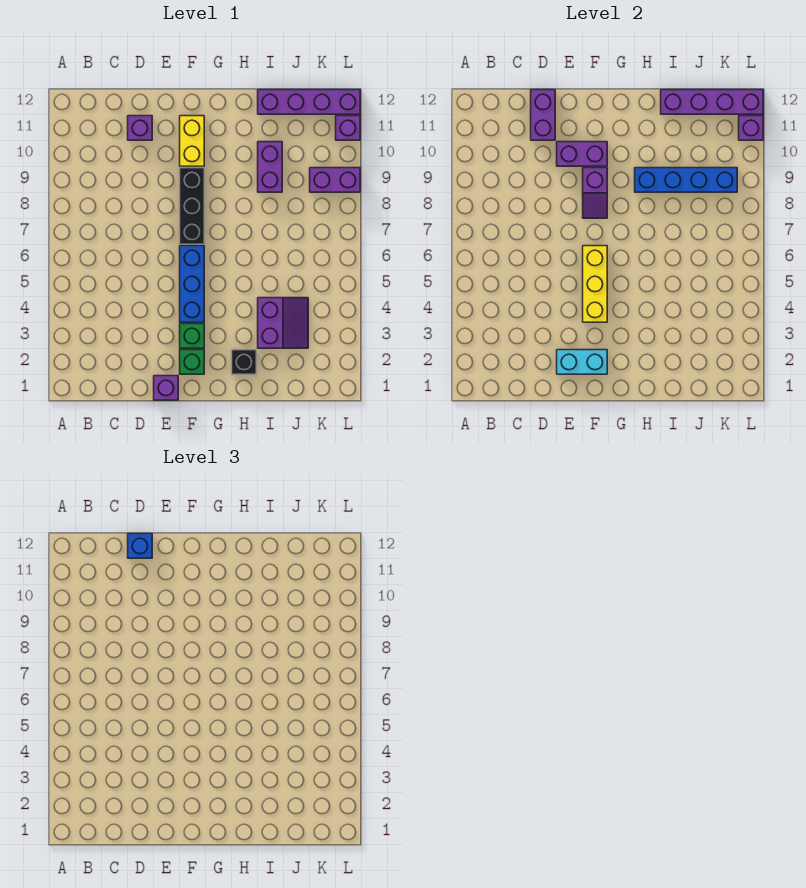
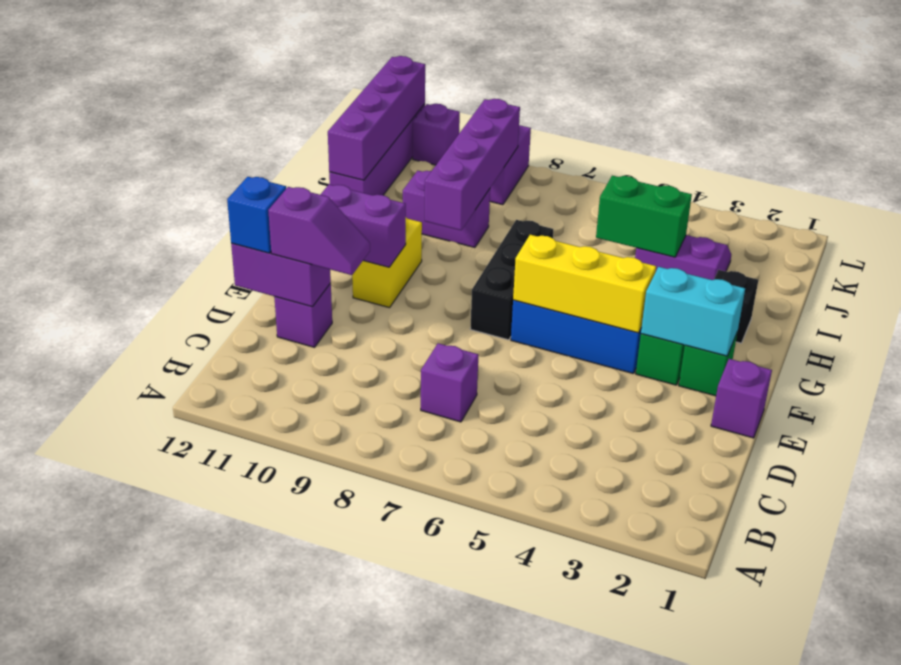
cyan brick E2:F2 level 2 -> cyan brick F2:F3 level 2
purple brick E10:F10 level 2 -> purple brick F10:F11 level 2
black brick F7:F9 level 1 -> black brick F7:H7 level 1
purple slope F8:F9 level 2 top 9 -> purple slope D10:D11 level 3 top 11
yellow brick F10:F11 level 1 -> yellow brick F10:G10 level 1
blue brick H9:K9 level 2 -> purple brick H9:K9 level 2
none -> green brick I4:I5 level 2
purple brick L11 level 2 -> purple brick C7 level 1

